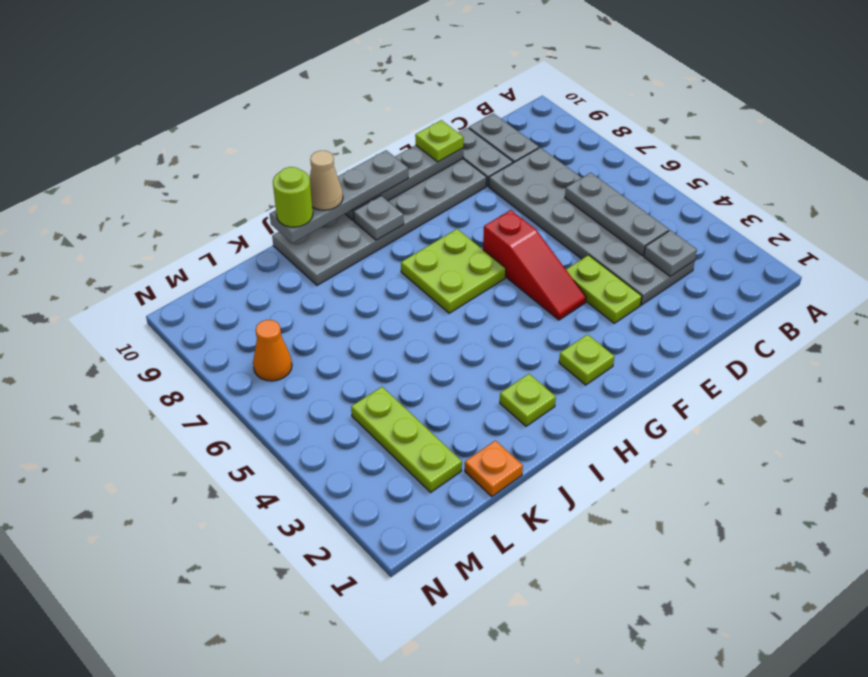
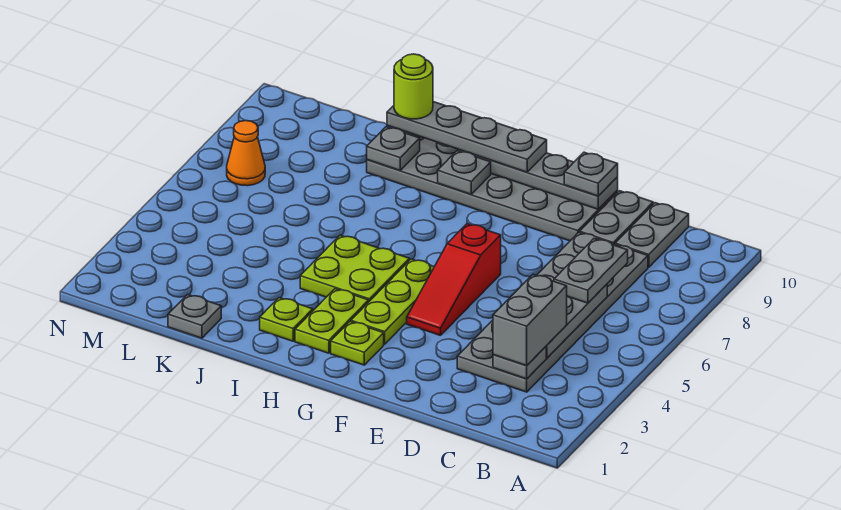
none -> grey brick C3:C4 level 3
none -> grey plate C6:C7 level 3
lime plate E3:E4 level 1 -> lime plate H2:H3 level 1
lime plate E10 level 3 -> grey plate E10 level 3
lime plate G6:H7 level 1 -> lime plate H4:I5 level 1
tan cone I10 level 4 -> none
none -> grey plate J9 level 2
orange plate K1 level 1 -> grey plate K1 level 1
lime plate L2:L4 level 1 -> lime plate G3:G5 level 1

